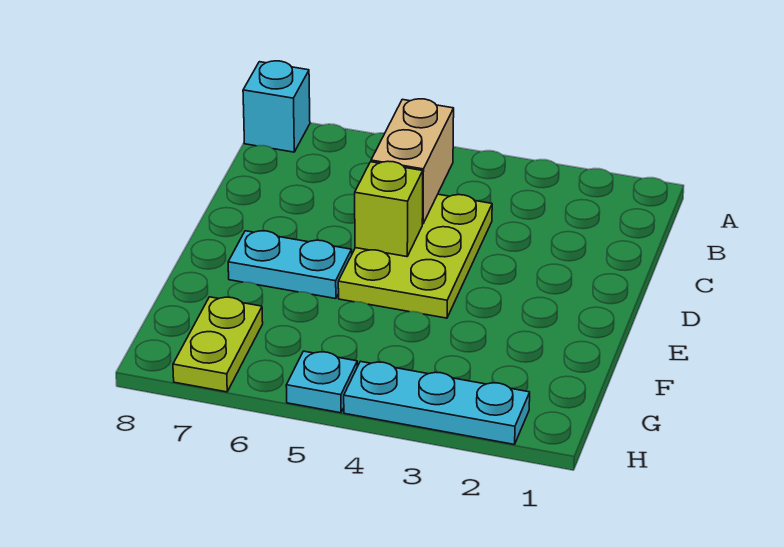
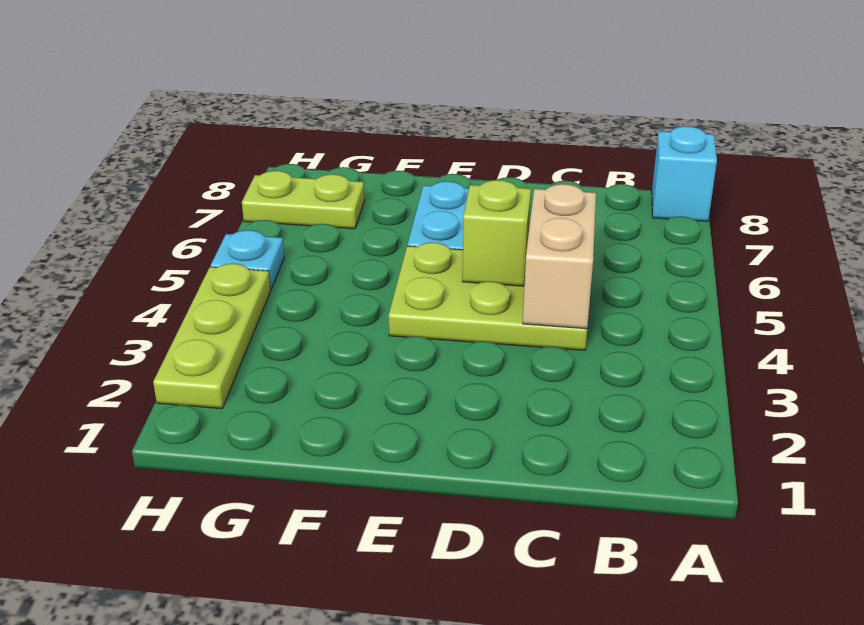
tan brick B5:C5 level 2 -> tan brick C4:C5 level 2
cyan plate H2:H4 level 1 -> lime plate H2:H4 level 1

